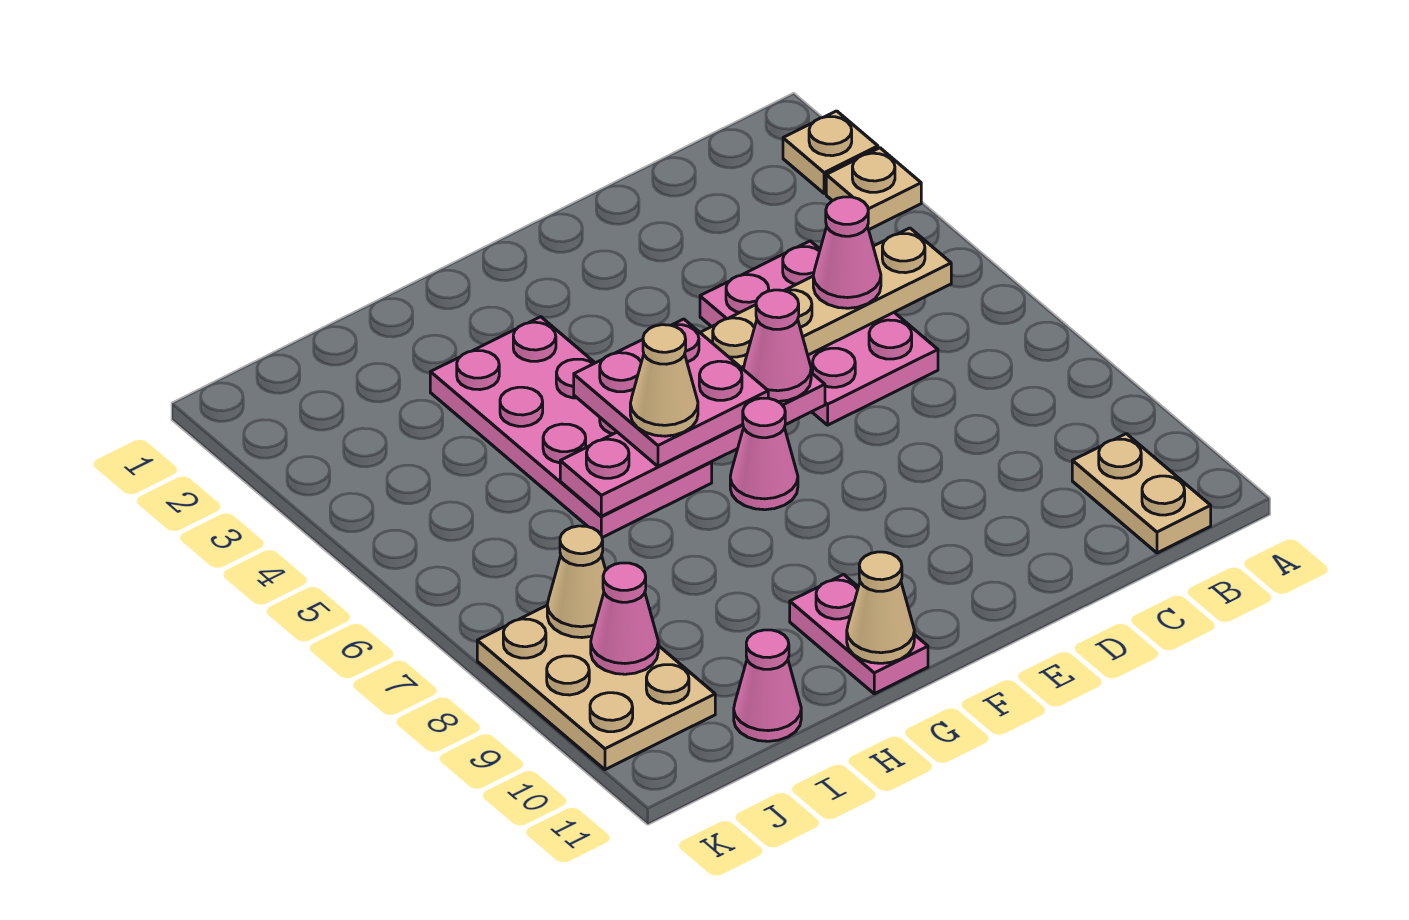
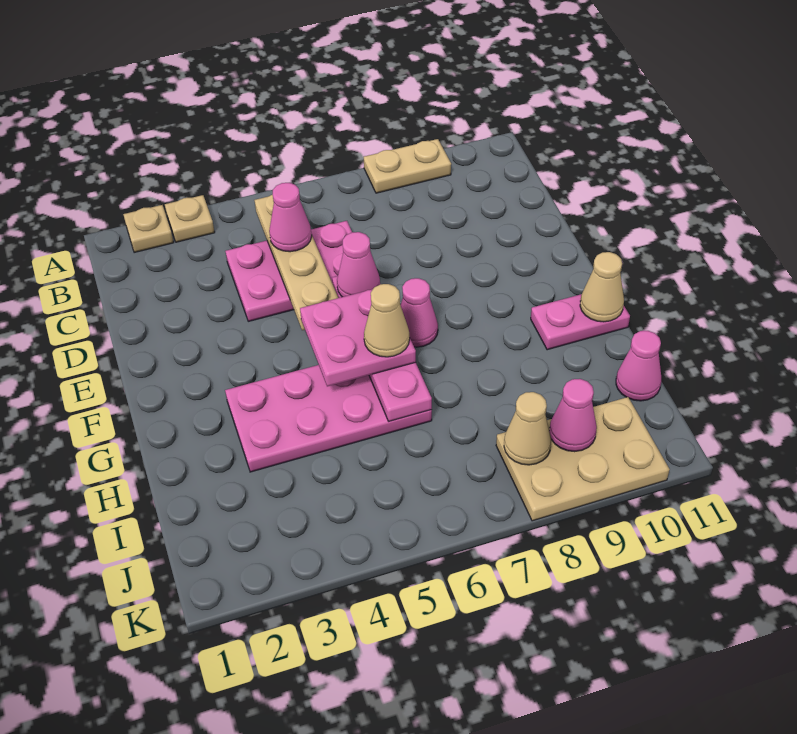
tan plate B10:B11 level 1 -> tan plate A8:A9 level 1

